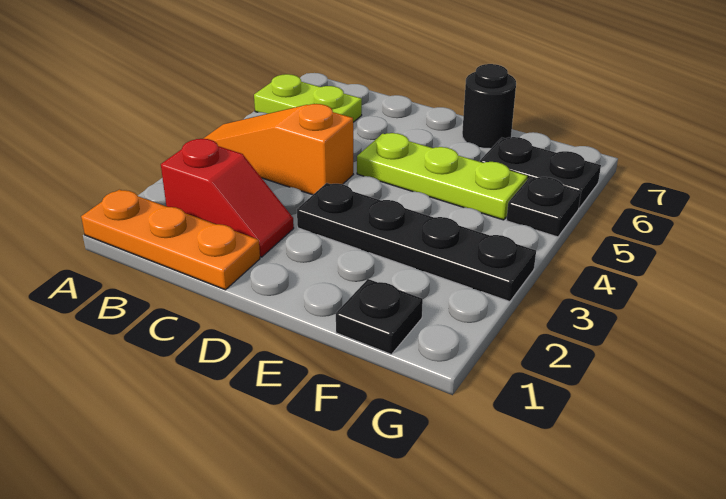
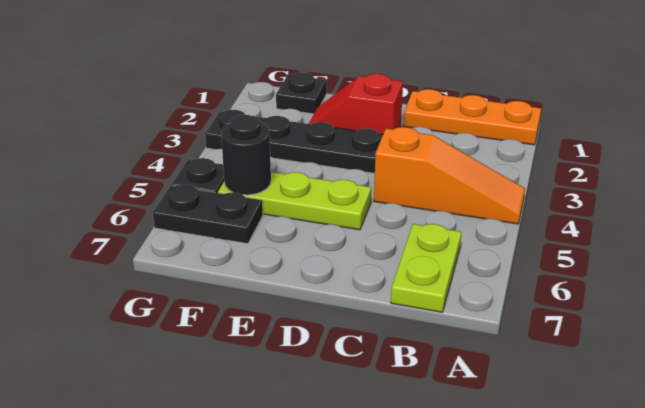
lime plate A6:B6 level 1 -> lime plate B6:B7 level 1
red slope B2:C2 level 1 top B -> red slope D2:E2 level 1 top D
black round brick E7 level 1 -> black round brick F5 level 2

